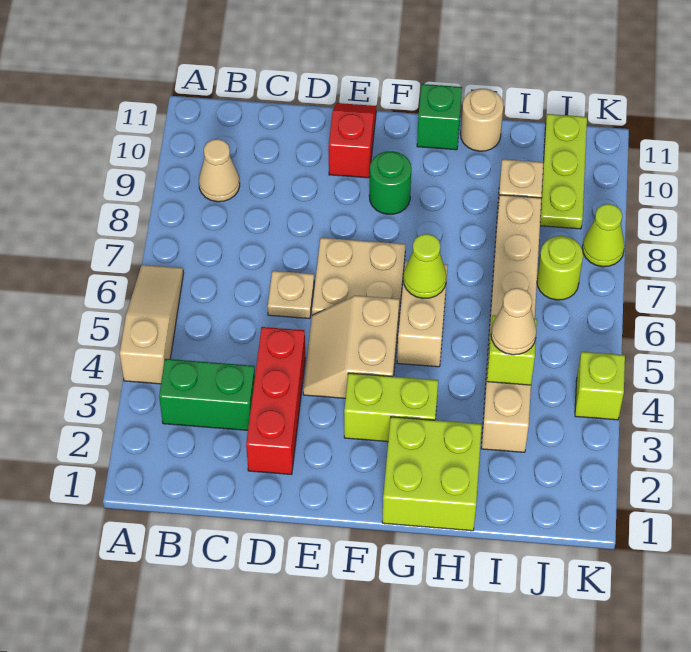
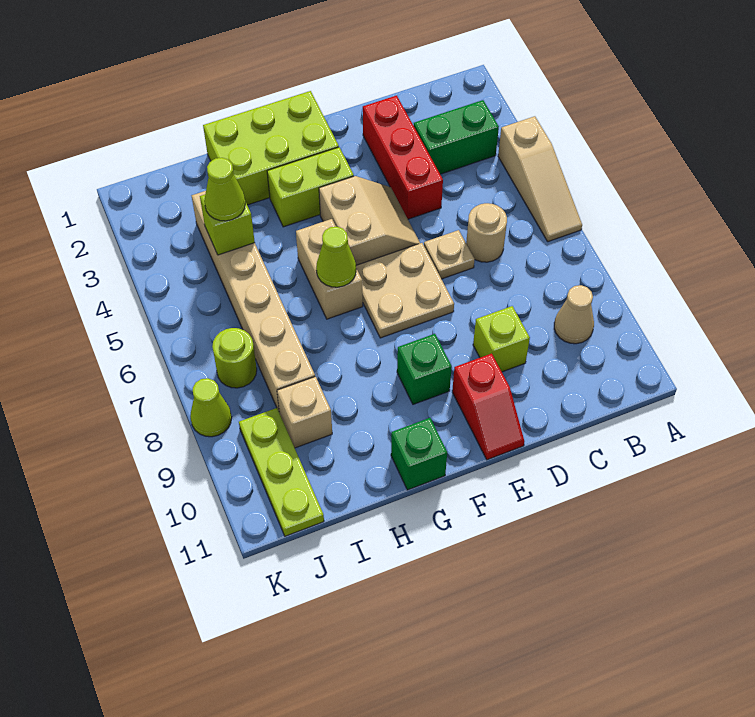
green round brick F9 level 1 -> green brick F9 level 1
lime brick G1:H2 level 1 -> lime brick F1:H2 level 1
tan round brick H11 level 1 -> tan round brick C6 level 1
tan cone I4 level 3 -> lime cone I4 level 3
lime brick K4 level 1 -> lime brick D9 level 1

